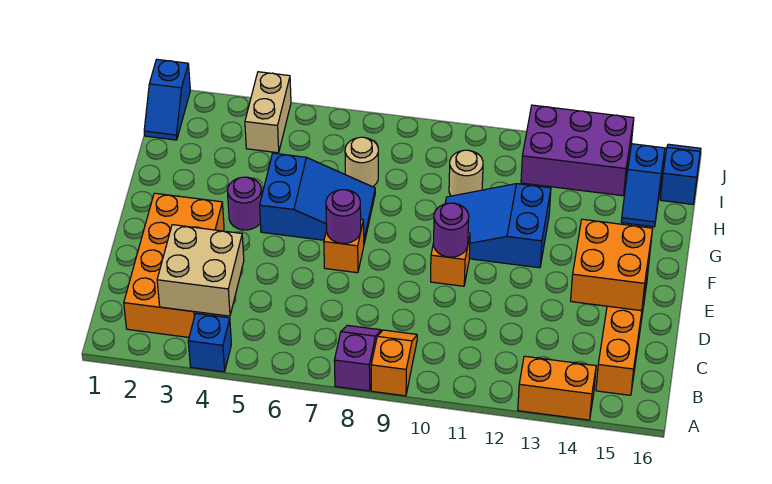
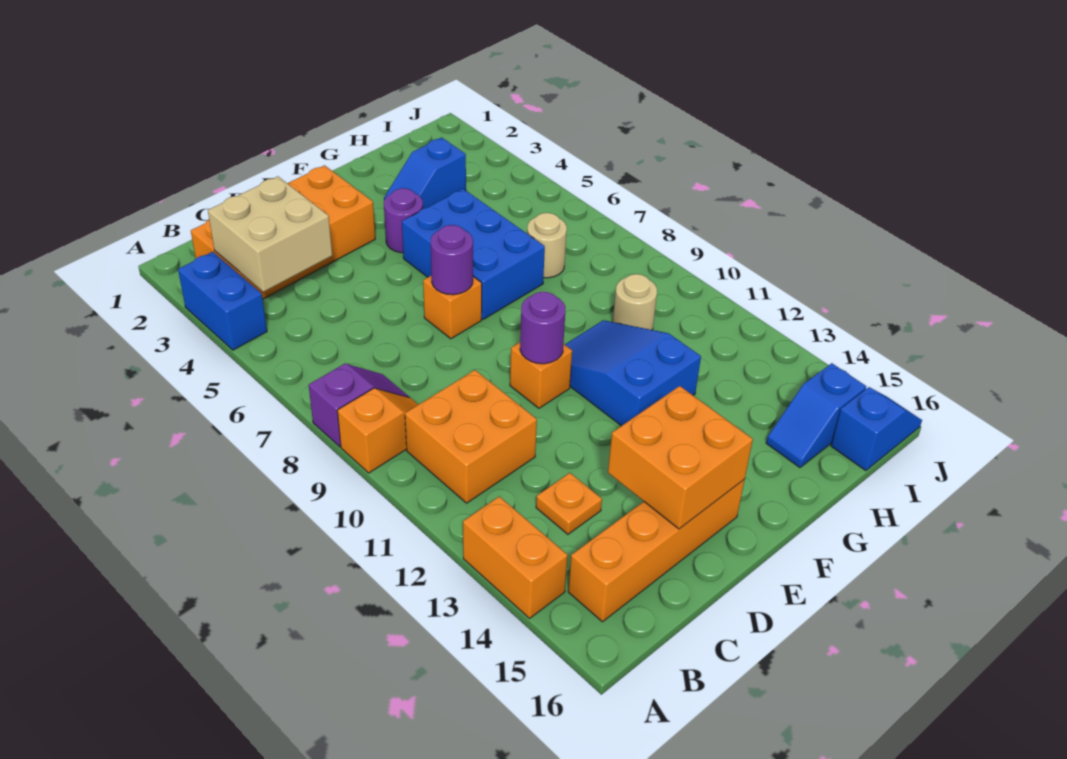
blue brick A4 level 1 -> blue brick A3:A4 level 1
none -> orange brick B10:C11 level 1
none -> orange plate C13 level 1
blue slope F5:G7 level 1 top 5 -> blue brick F5:G7 level 1
blue slope I1:J1 level 1 top J -> blue slope G3:H3 level 1 top H
tan brick I4:J4 level 1 -> none
purple brick I12:J14 level 1 -> none

